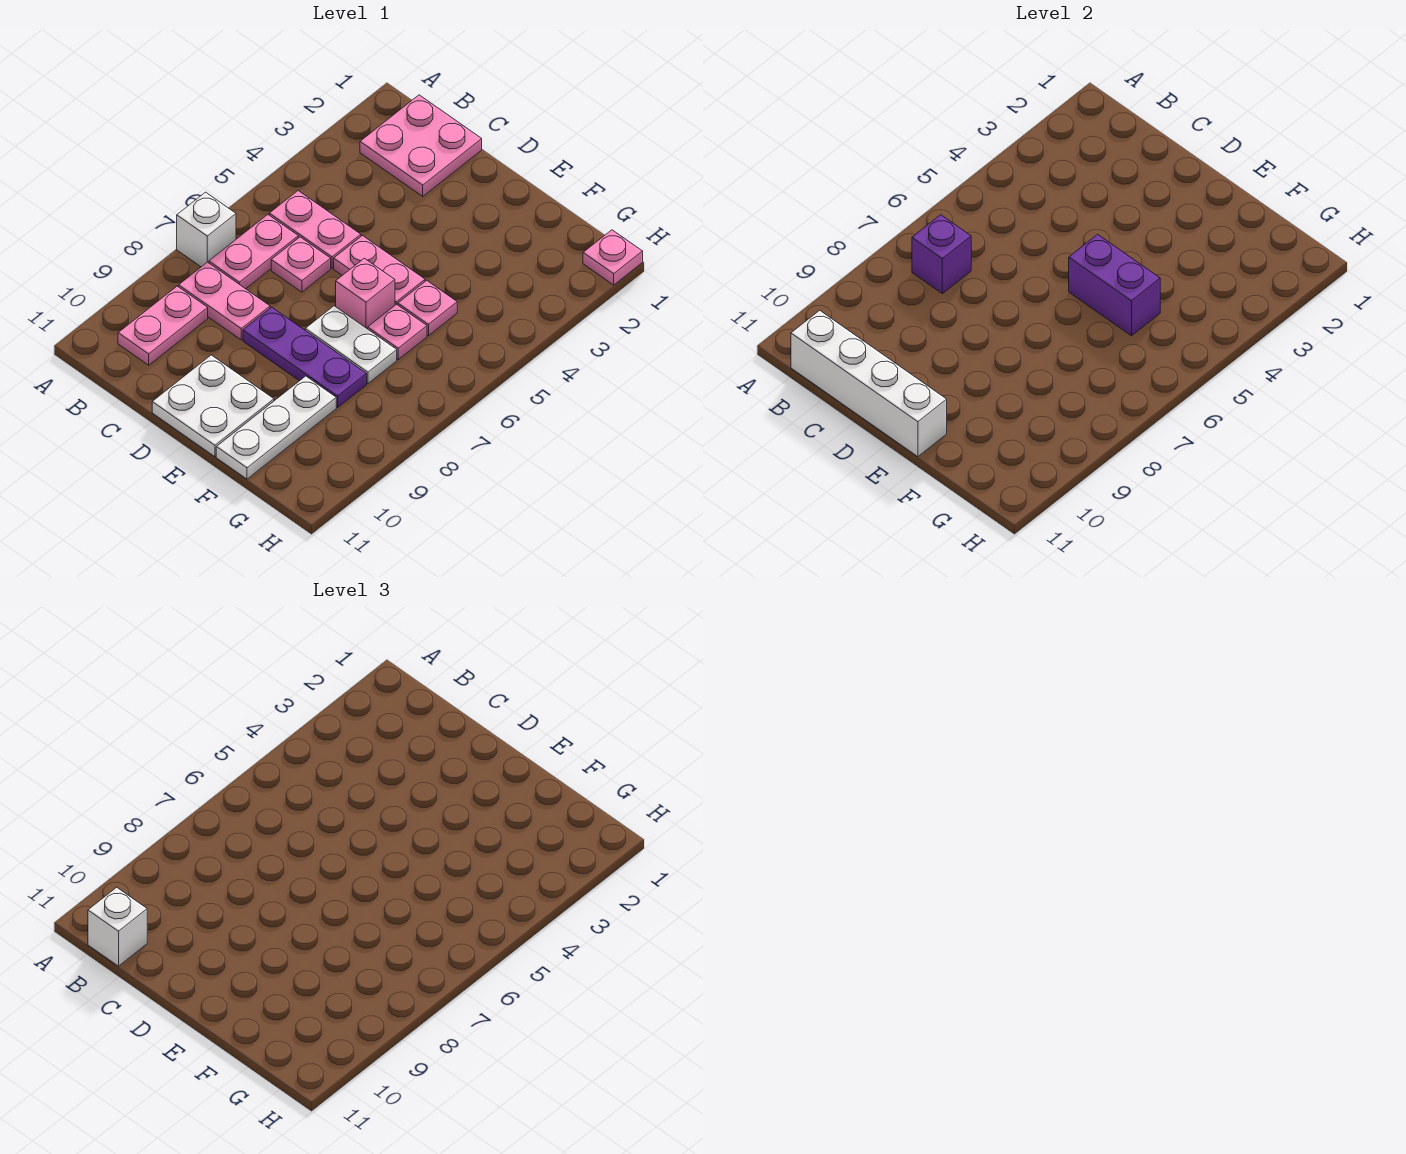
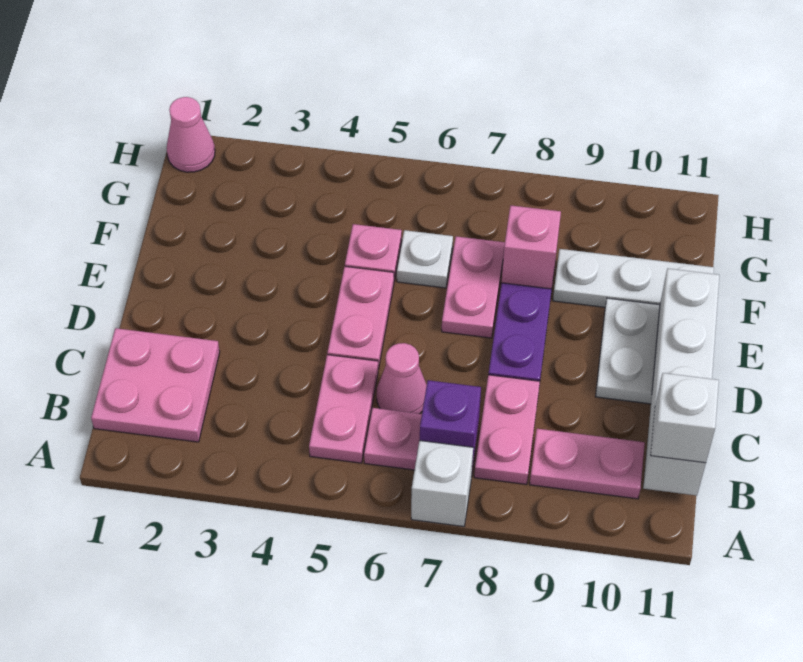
pink plate C6 level 1 -> pink cone C6 level 1
purple brick E5:F5 level 2 -> none
pink brick E6 level 1 -> pink brick F8 level 2
white plate E7:F7 level 1 -> pink plate E7:F7 level 1
pink plate F6 level 1 -> white plate F6 level 1
pink plate H1 level 1 -> pink cone H1 level 1

